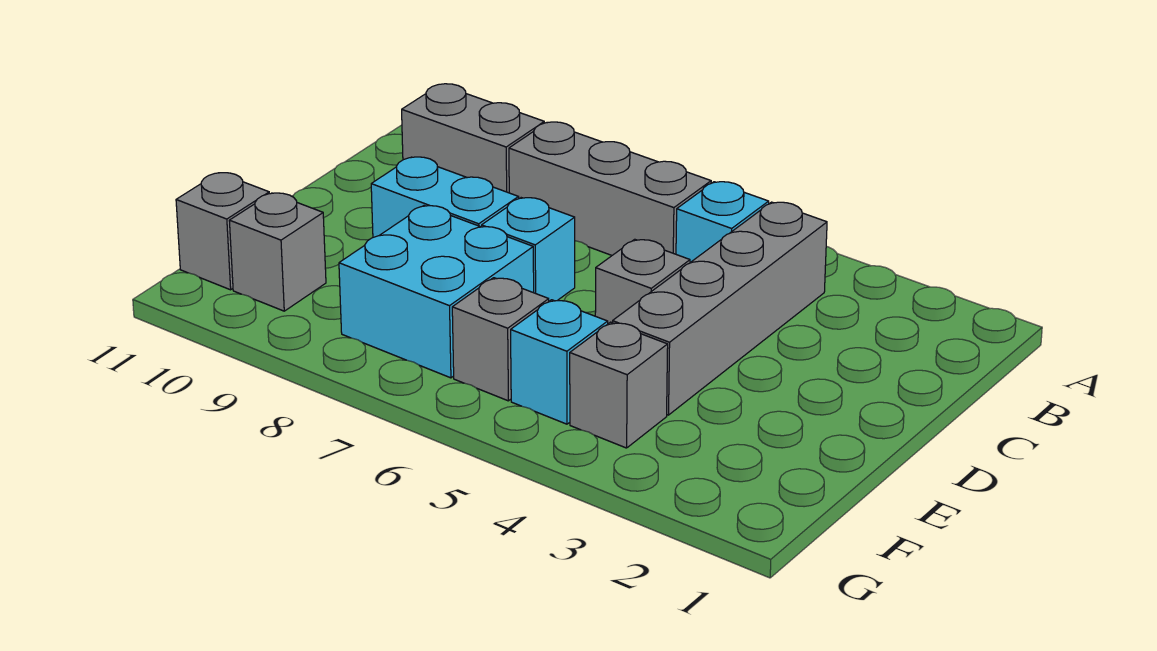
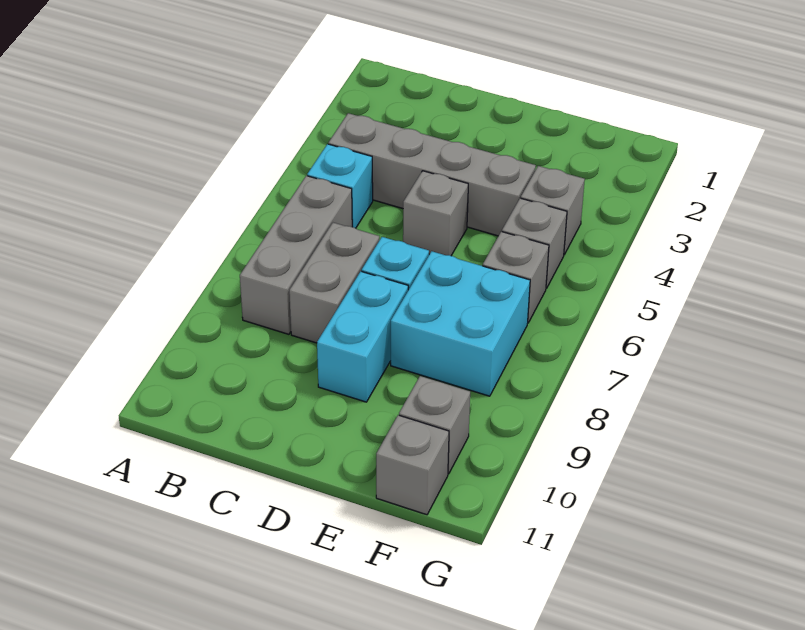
grey brick B9:B10 level 1 -> grey brick C7:C8 level 1
cyan brick F5 level 1 -> grey brick F5 level 1

